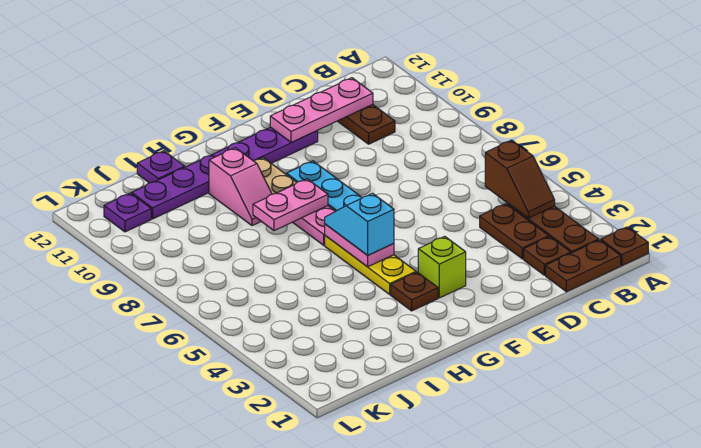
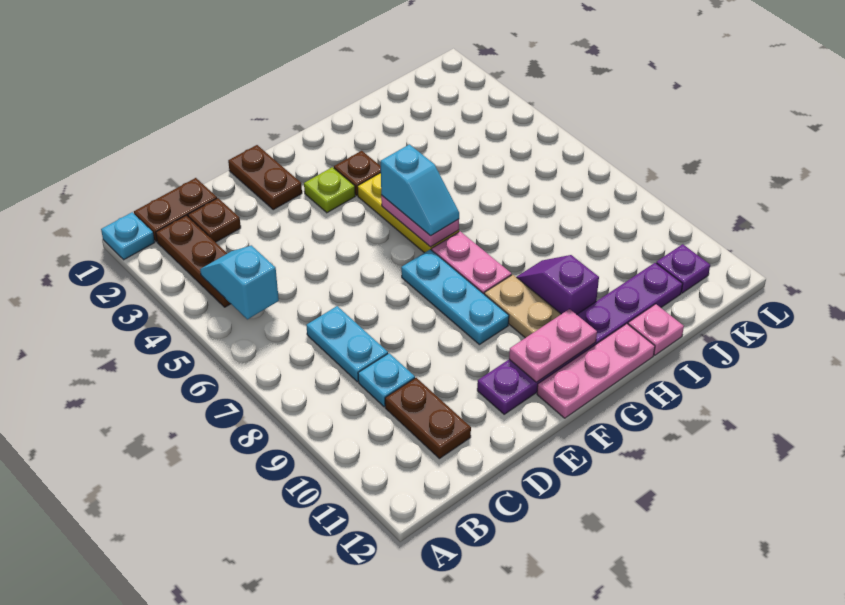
brown plate A1 level 1 -> cyan plate A1 level 1
brown slope B4:B5 level 2 top 5 -> cyan slope B4:B5 level 2 top 5
brown plate C3:C4 level 1 -> brown plate E1:E2 level 1
none -> cyan plate C7:C8 level 1
none -> cyan plate C9 level 1
pink plate C11:E11 level 2 -> pink plate F12:H12 level 1
lime brick F3 level 1 -> lime plate F3 level 1
pink plate G8:H8 level 2 -> pink plate F11:G11 level 2
pink slope H9:H10 level 1 top 10 -> purple slope H9:H10 level 1 top 10
purple plate I12 level 1 -> pink plate I12 level 1

